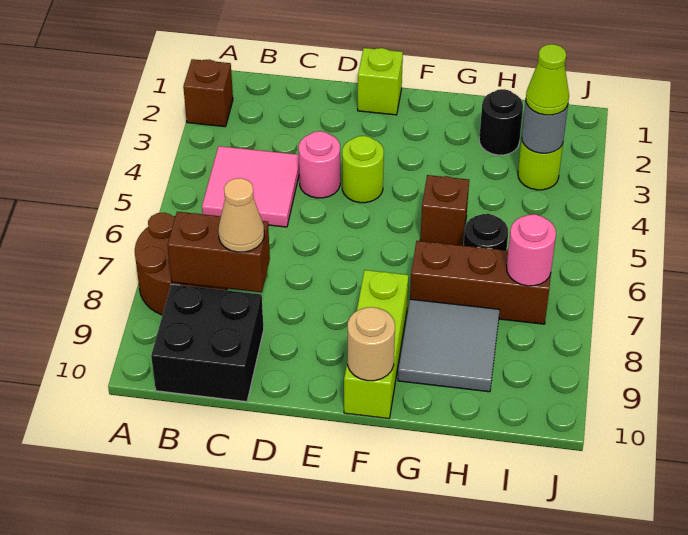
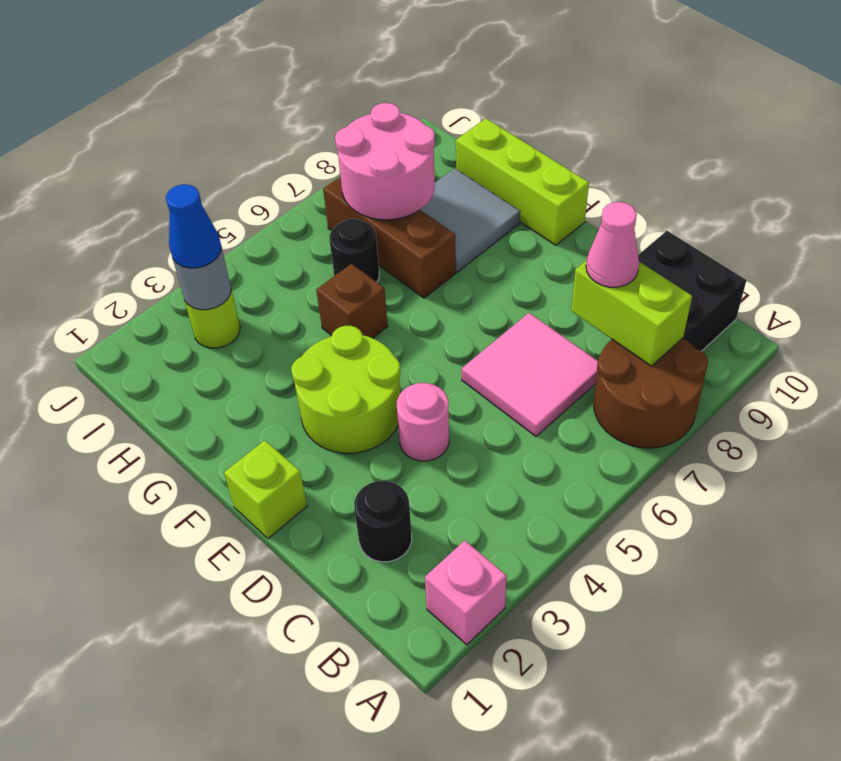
brown brick A2 level 1 -> pink brick A2 level 1
pink tile B4:C5 level 1 -> pink tile C6:D7 level 1
brown brick B8:C8 level 2 -> lime brick B8:C8 level 2
tan cone C8 level 3 -> pink cone C8 level 3
lime round brick E4 level 1 -> lime round brick E3:F4 level 1
lime brick F8:F10 level 1 -> lime brick F10:H10 level 1
tan round brick F10 level 2 -> none
black round brick H2 level 1 -> black round brick C2 level 1
lime cone I3 level 3 -> blue cone I3 level 3
pink round brick I7 level 2 -> pink round brick H7:I8 level 2

